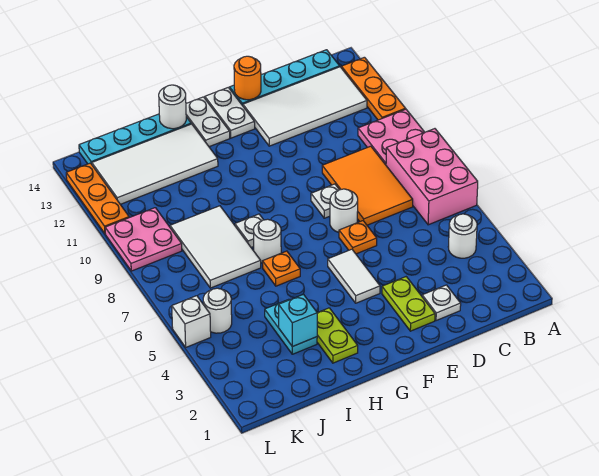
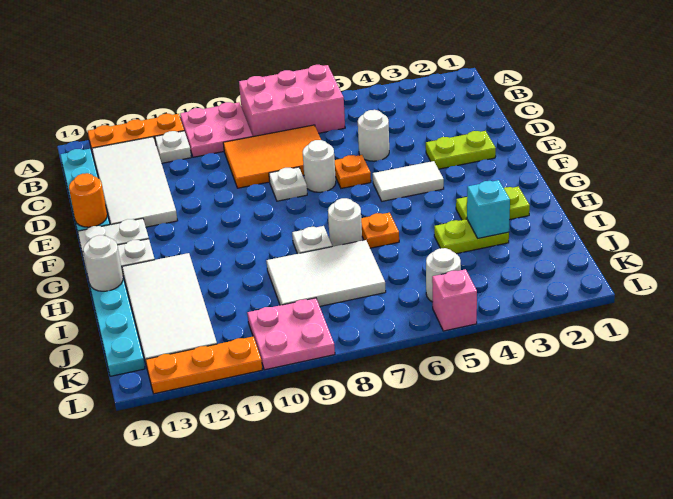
white round brick B4 level 1 -> white round brick D5 level 1
white plate D2 level 1 -> white plate B11 level 1
cyan plate I3:I4 level 1 -> lime plate I3:I4 level 1
white brick L5 level 1 -> pink brick L5 level 1

